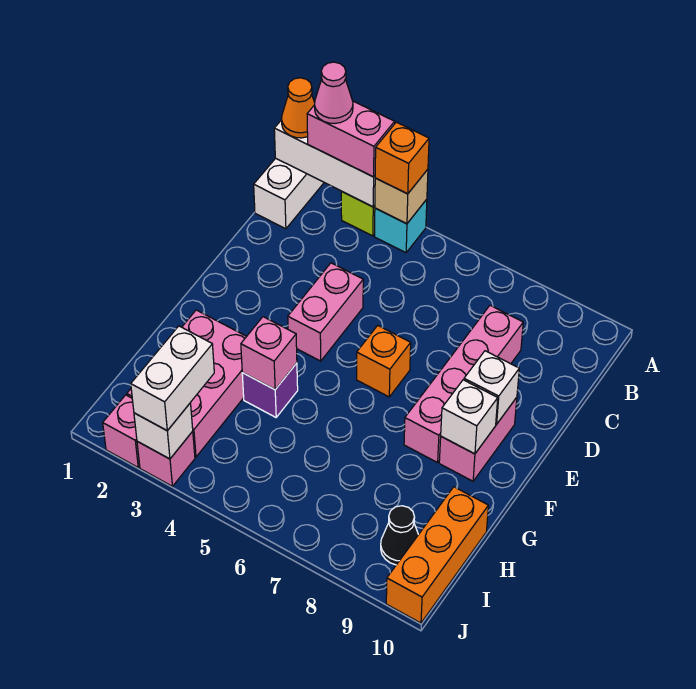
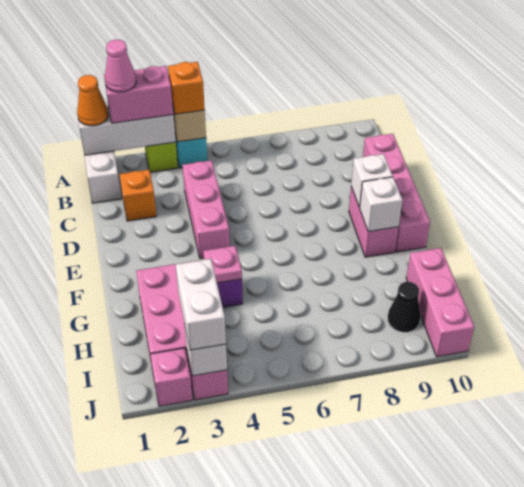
pink brick C8:F8 level 1 -> pink brick C10:F10 level 1
pink brick D4:E4 level 1 -> pink brick C4:E4 level 1
orange brick E6 level 1 -> orange brick C2 level 1
pink brick G4 level 2 -> pink plate G4 level 2
orange brick H10:J10 level 1 -> pink brick H10:J10 level 1

